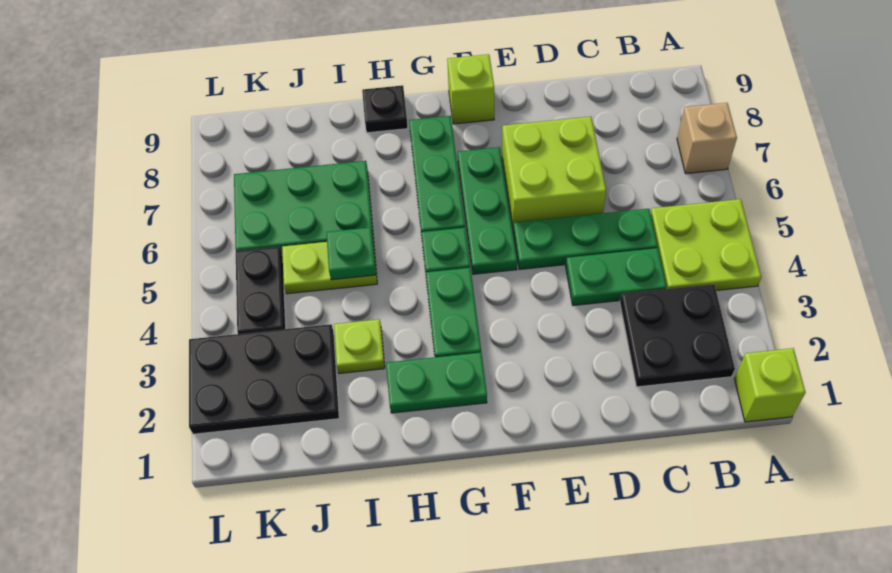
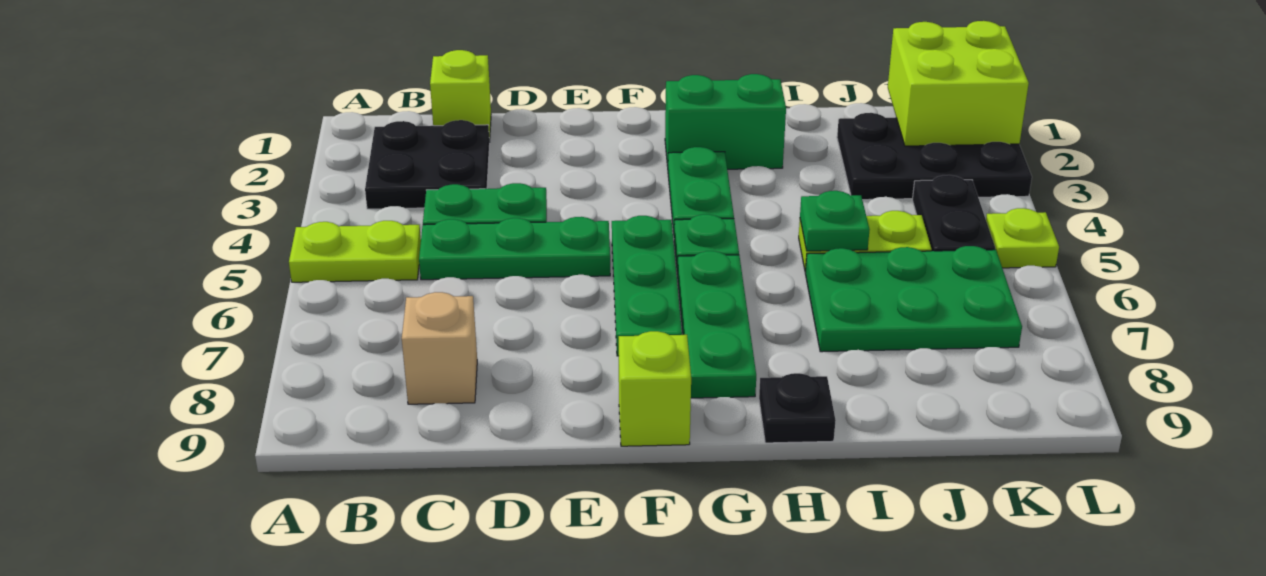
lime brick A1 level 1 -> lime brick C1 level 1
lime plate A4:B5 level 1 -> lime plate A5:B5 level 1
tan brick A7 level 1 -> tan brick C8 level 1
lime brick D6:E7 level 1 -> lime brick K1:L2 level 2
green plate G2:H2 level 1 -> green brick G2:H2 level 1
lime plate I3 level 1 -> lime plate L5 level 1

